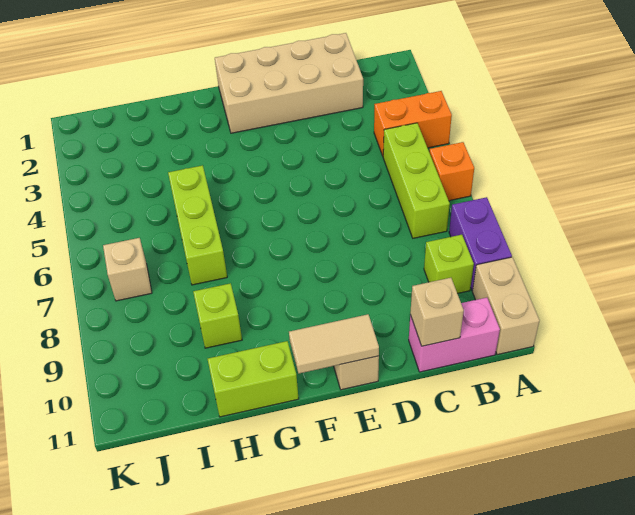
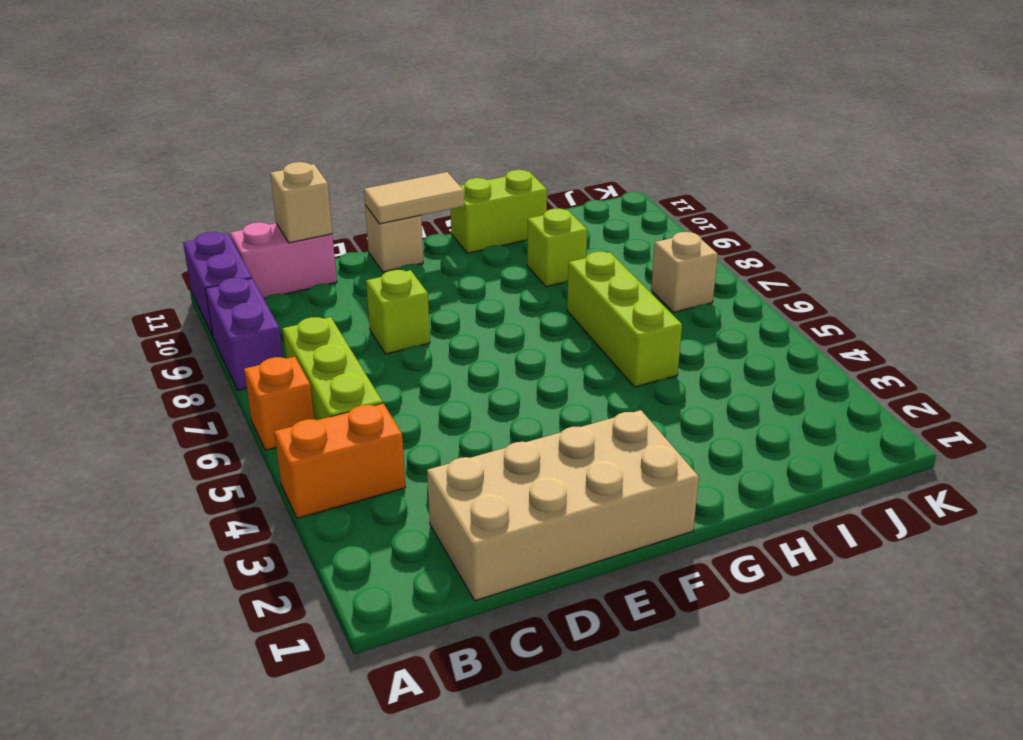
tan brick A10:A11 level 1 -> purple brick A10:A11 level 1
lime brick B9 level 1 -> lime brick D8 level 1

